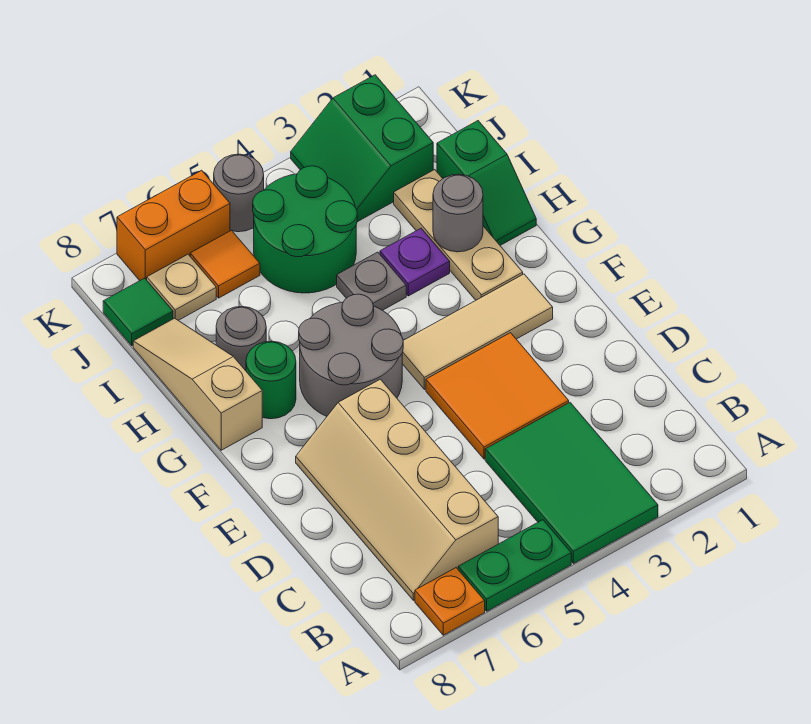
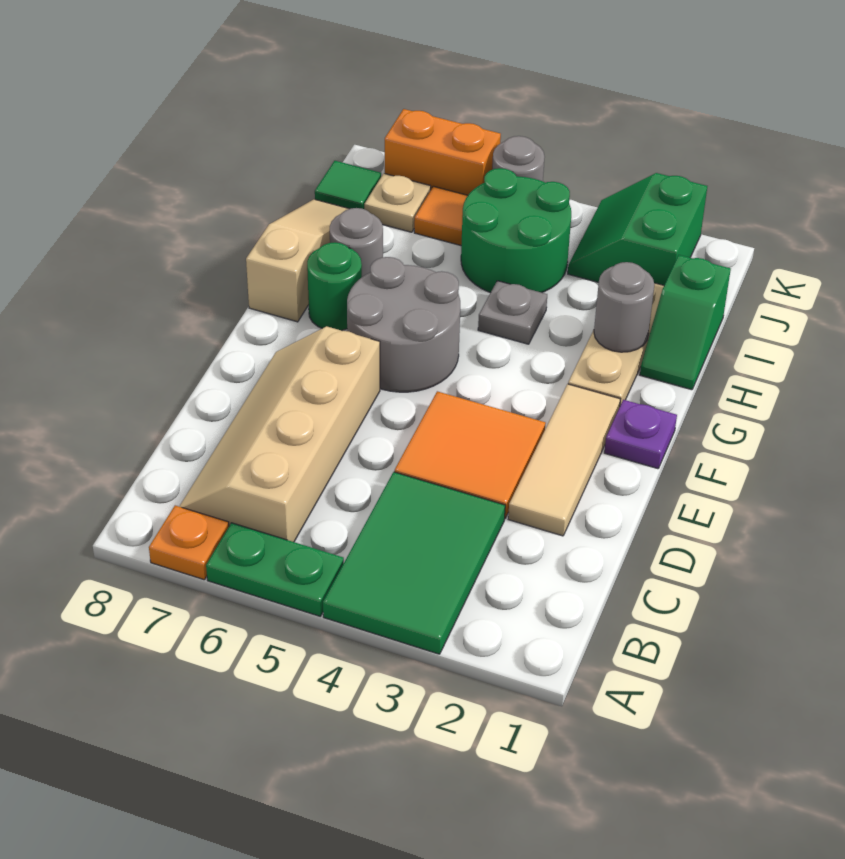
tan tile F2:F4 level 1 -> tan tile D2:F2 level 1
purple plate H3 level 1 -> purple plate F1 level 1

